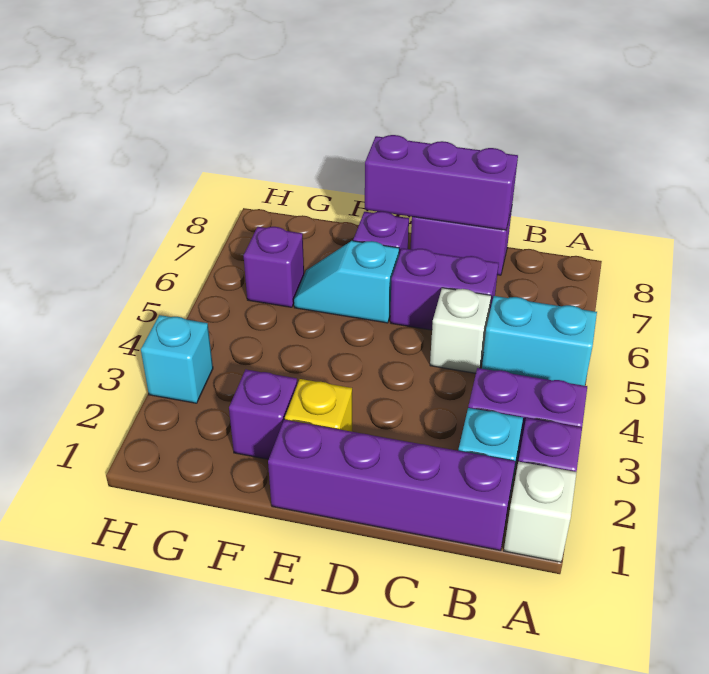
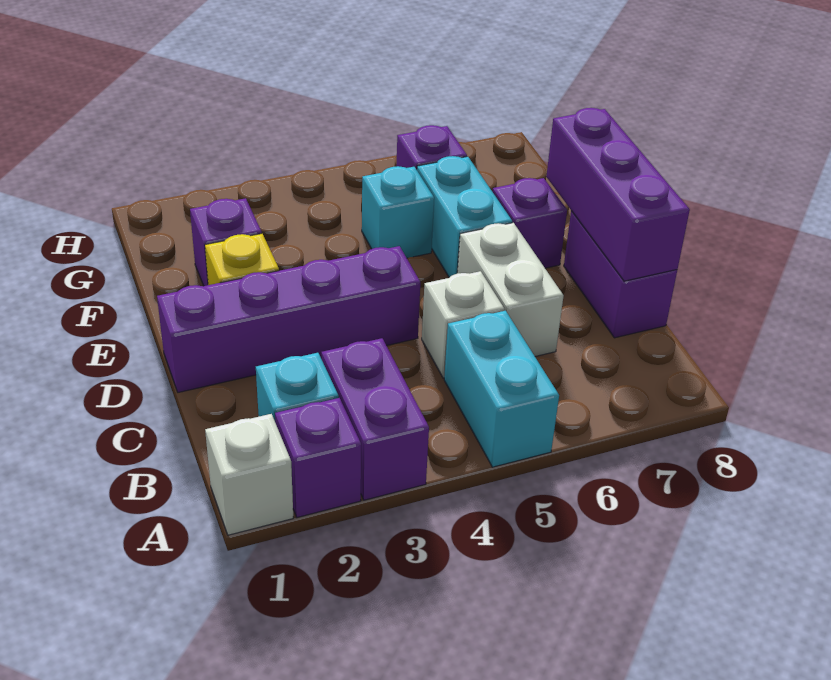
purple brick B1:E1 level 1 -> purple brick D1:D4 level 1
purple brick C6:D6 level 1 -> white brick C6:D6 level 1
cyan slope E6:F6 level 1 top E -> cyan brick E6:F6 level 1
cyan brick H3 level 1 -> cyan brick F5 level 1

